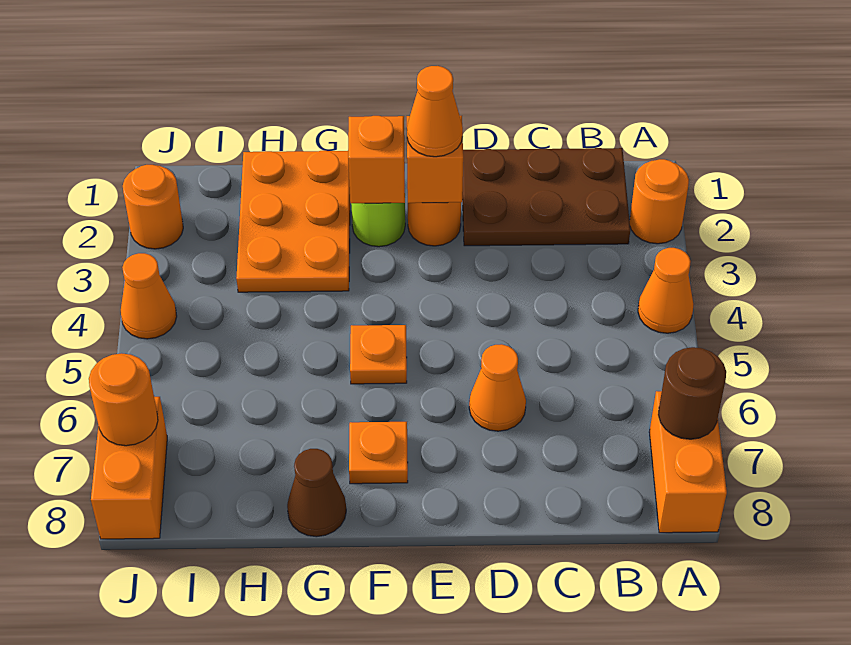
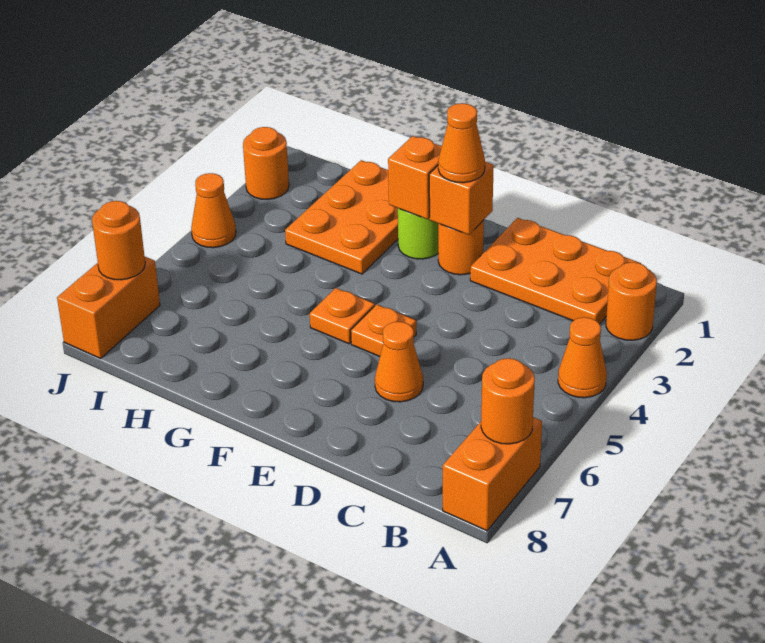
brown round brick A7 level 2 -> orange round brick A7 level 2
brown plate B1:D2 level 1 -> orange plate B1:D2 level 1
orange plate F7 level 1 -> orange plate E5 level 1
brown cone G8 level 1 -> none

